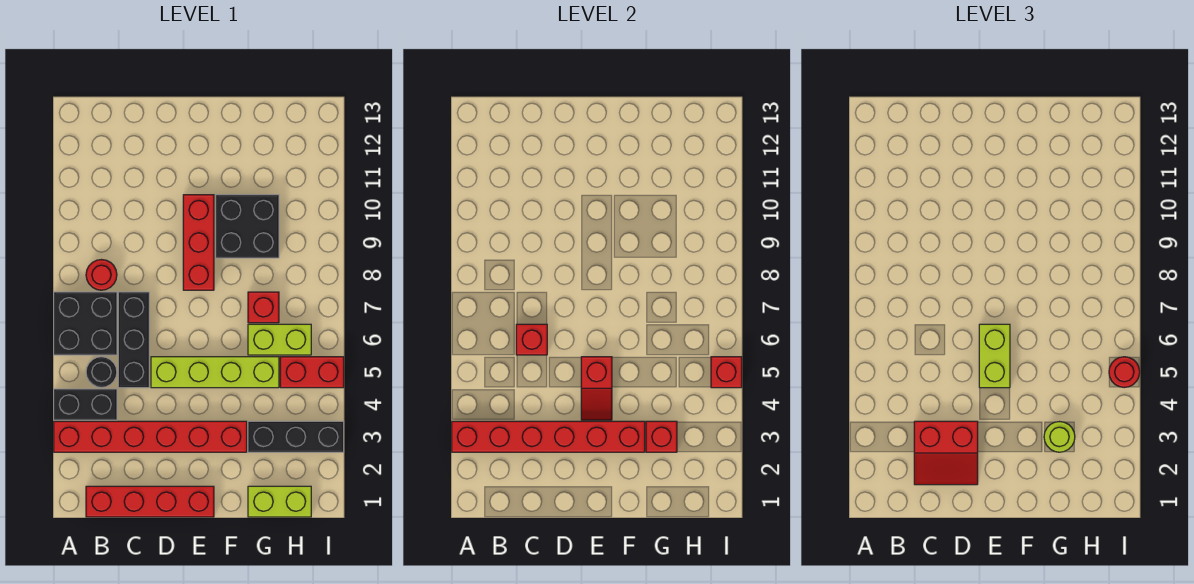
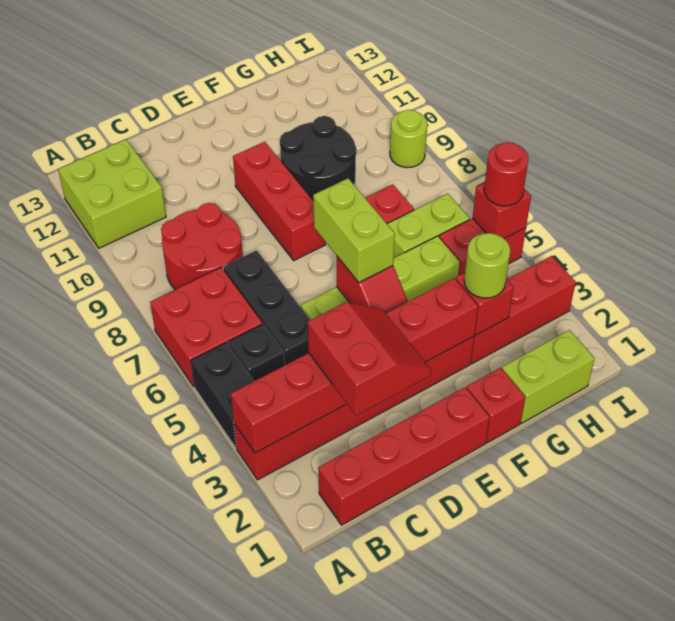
black brick A4:B4 level 1 -> black brick A4:A5 level 1
black brick A6:B7 level 1 -> red brick A6:B7 level 1
none -> lime brick A11:B12 level 1
black round brick B5 level 1 -> black brick B5 level 1
red round brick B8 level 1 -> red round brick B8:C9 level 1
red slope C2:D3 level 3 top 3 -> red slope C2:D3 level 3 top C
red brick C6 level 2 -> red brick F1 level 1
black brick F9:G10 level 1 -> black round brick F9:G10 level 1
black brick G3:I3 level 1 -> red brick G3:I3 level 1
none -> lime round brick I9 level 1

